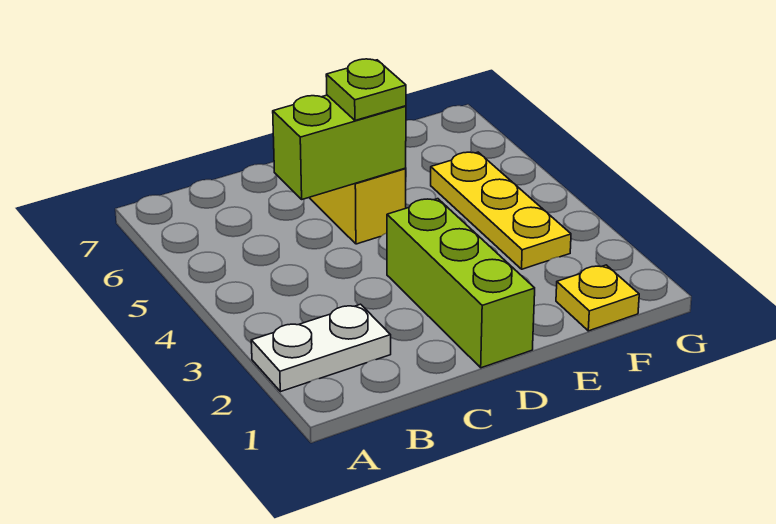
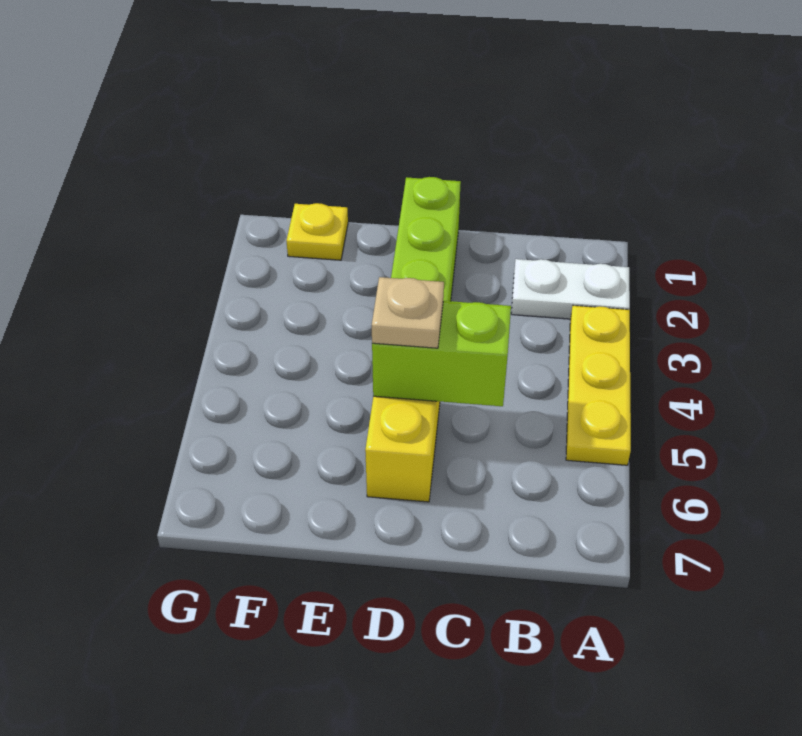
lime plate D5 level 3 -> tan plate D5 level 3
yellow plate F3:F5 level 1 -> yellow plate A3:A5 level 1

